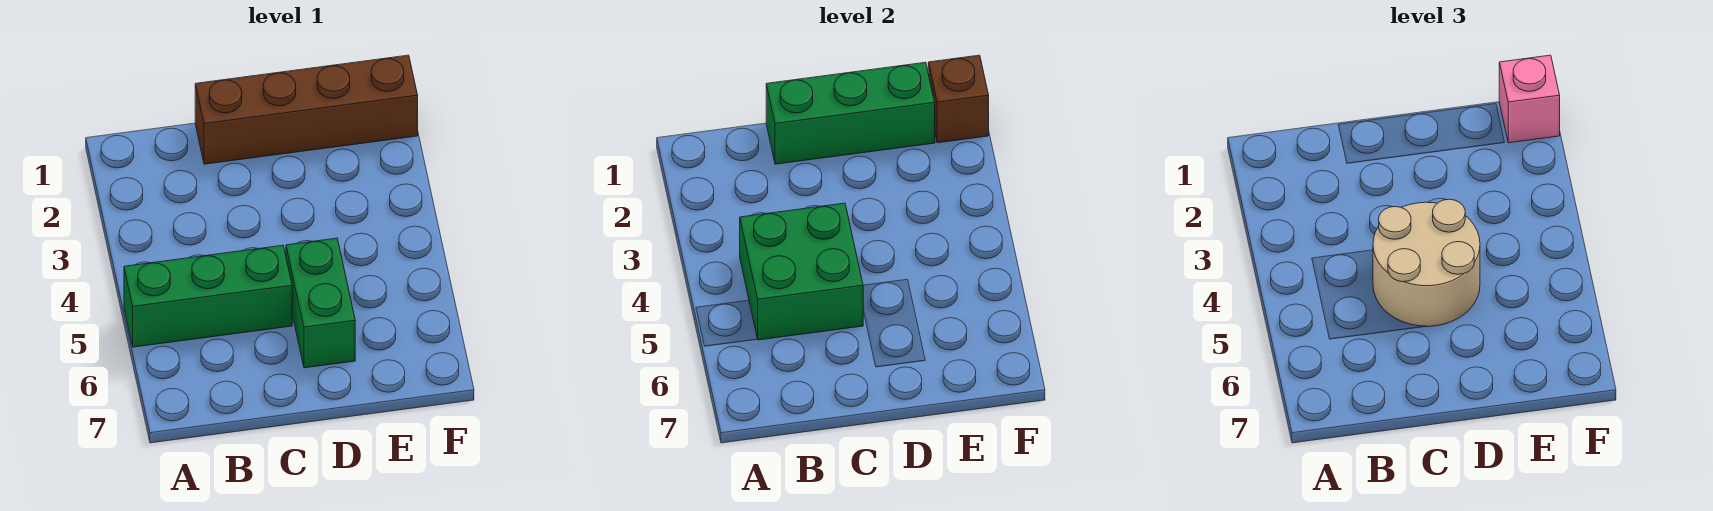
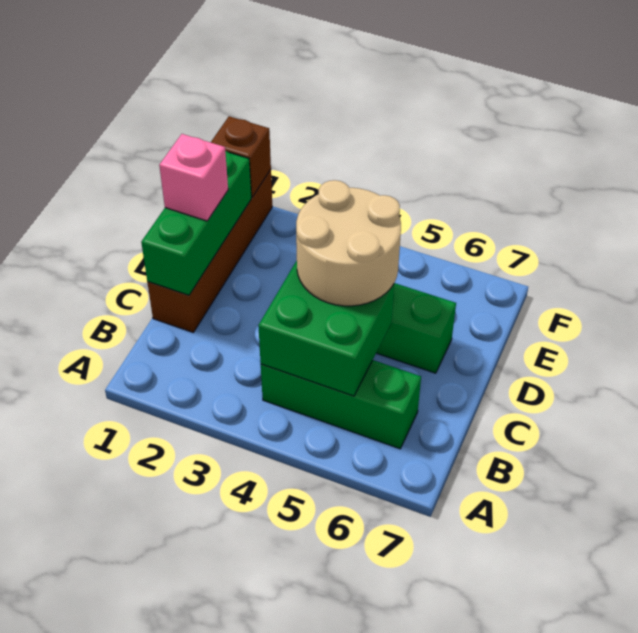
green brick A5:C5 level 1 -> green brick B4:B6 level 1
pink brick F1 level 3 -> pink brick D1 level 3

